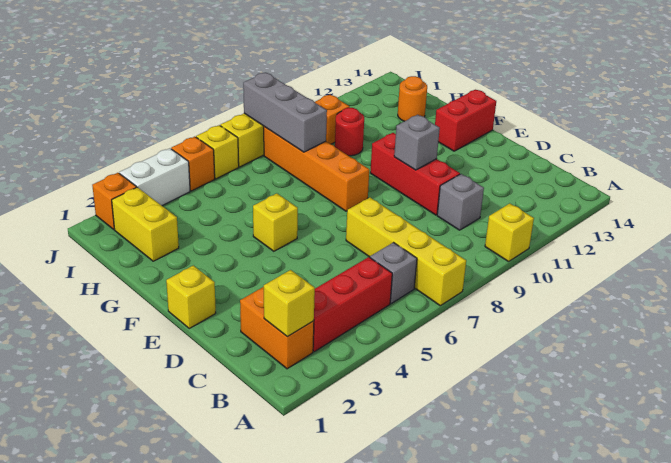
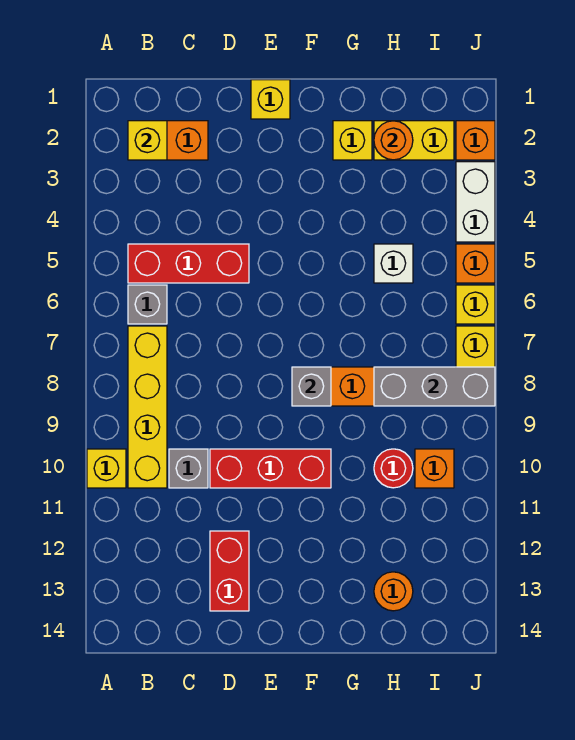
yellow brick A7:D7 level 1 -> yellow brick B7:B10 level 1
red brick B3:B5 level 1 -> red brick B5:D5 level 1
grey brick E10 level 2 -> grey brick F8 level 2
yellow brick F5 level 1 -> yellow brick G2 level 1
red brick F13:F14 level 1 -> red brick D12:D13 level 1
none -> orange round brick H2 level 2
none -> white brick H5 level 1

